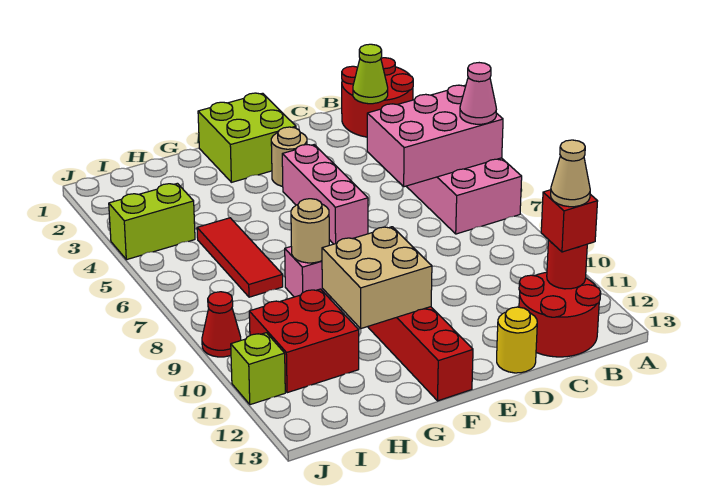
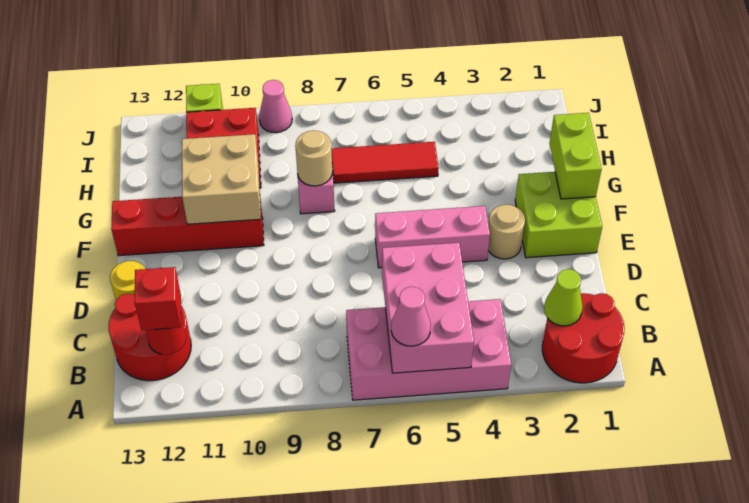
tan cone B12 level 4 -> none
lime brick I4:J4 level 1 -> lime brick F1:G1 level 2
red cone J9 level 1 -> pink cone J9 level 1

